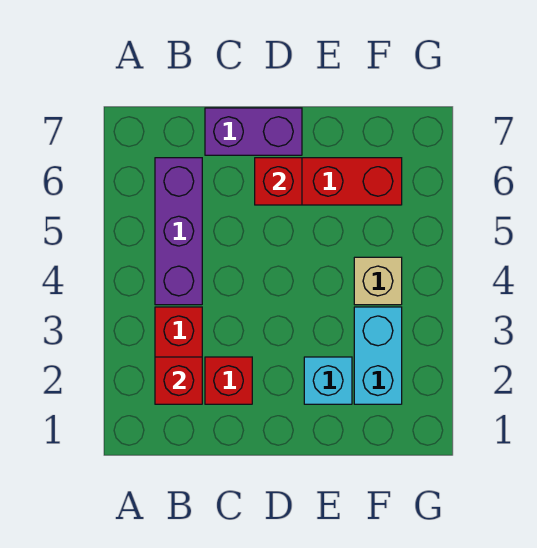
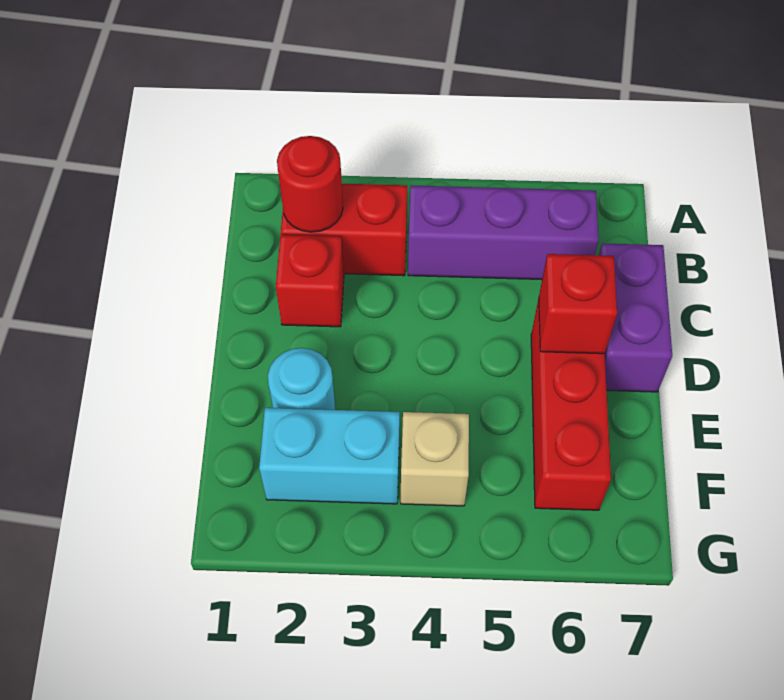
red brick B2 level 2 -> red round brick B2 level 2
cyan brick E2 level 1 -> cyan round brick E2 level 1

